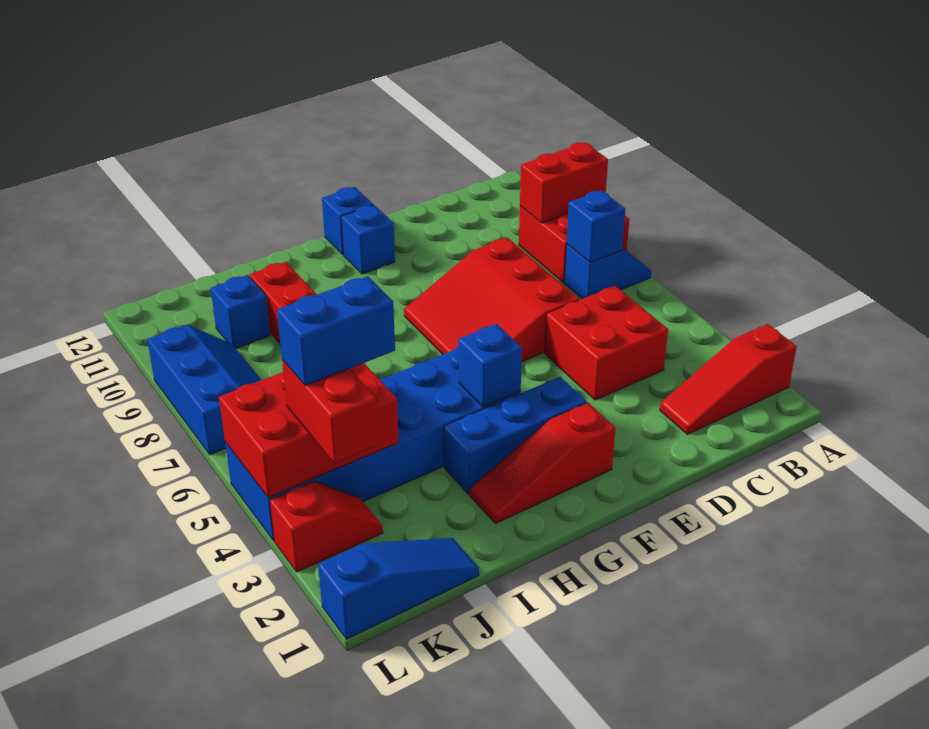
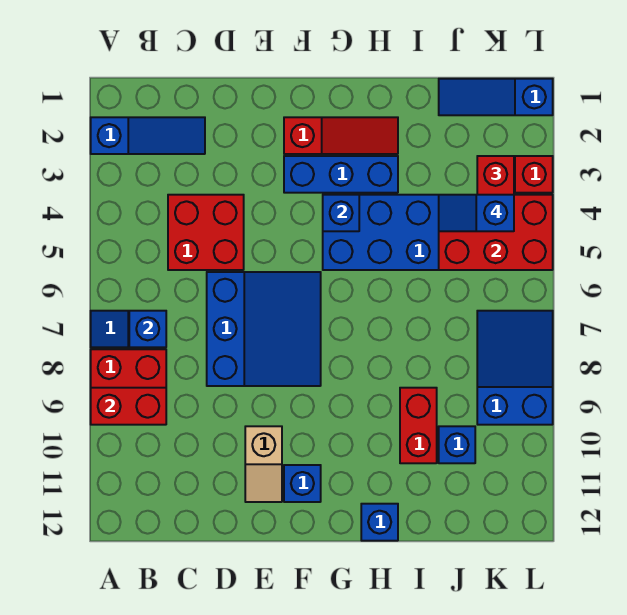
red slope A2:C2 level 1 top A -> blue slope A2:C2 level 1 top A
red slope D6:F8 level 1 top D -> blue slope D6:F8 level 1 top D
none -> tan slope E10:E11 level 1 top 10
blue brick F12 level 1 -> blue brick H12 level 1
blue brick J4:K4 level 4 -> blue slope J4:K4 level 4 top K
blue slope K7:L9 level 1 top L -> blue slope K7:L9 level 1 top 9

